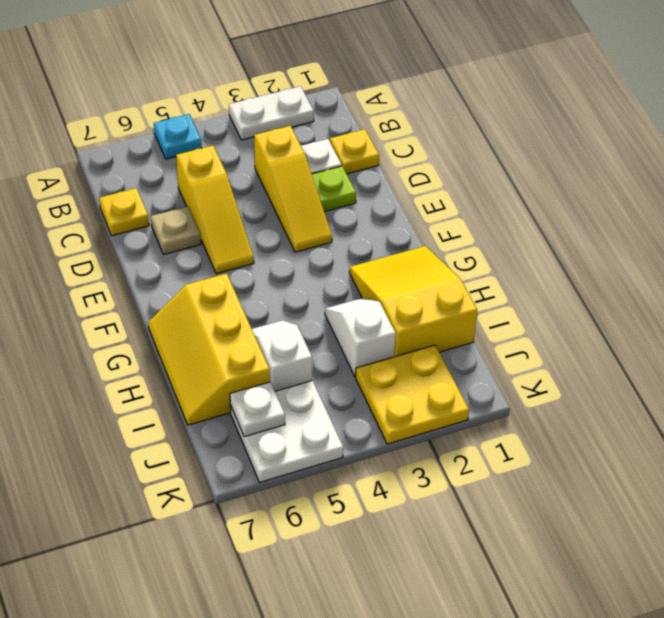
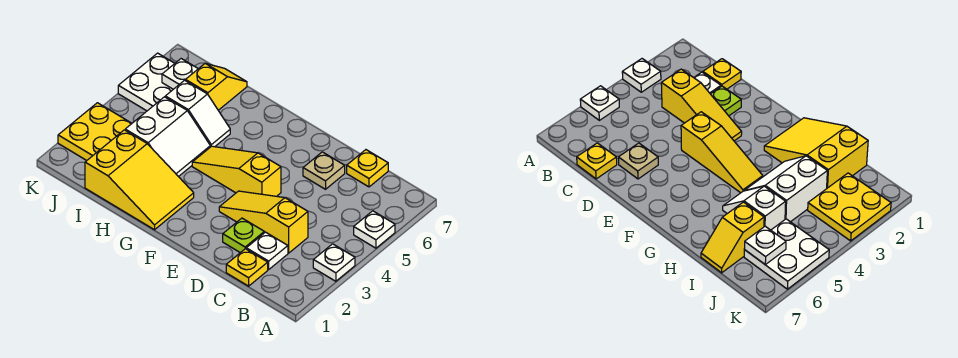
white plate A2:A3 level 1 -> white plate A3 level 1
cyan plate A5 level 1 -> white plate A5 level 1
yellow slope C5:E5 level 1 top C -> yellow slope E4:G4 level 1 top E
yellow slope G6:I7 level 1 top 6 -> yellow slope I6:I7 level 1 top 6
white slope H3:I3 level 1 top I -> white slope H3:I4 level 1 top I

